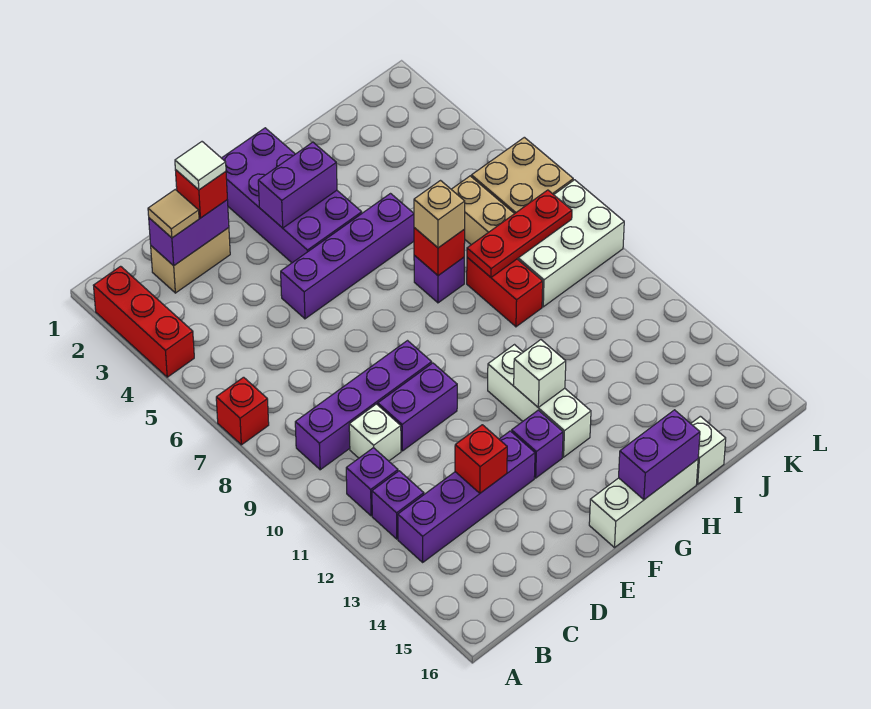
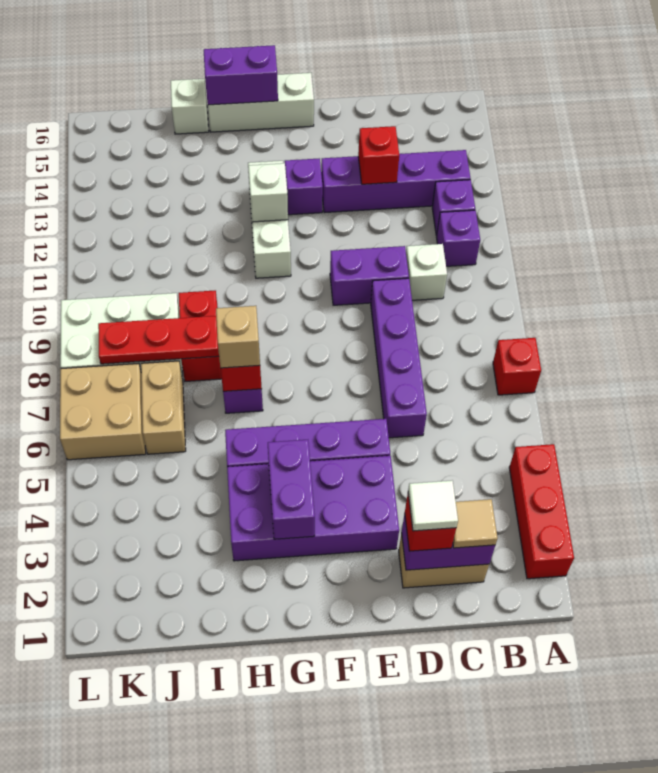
purple brick B9:E9 level 1 -> purple brick D6:D9 level 1
purple brick F1:G4 level 1 -> purple brick E3:H4 level 1
purple brick F3:G3 level 2 -> purple brick G3:G4 level 2

